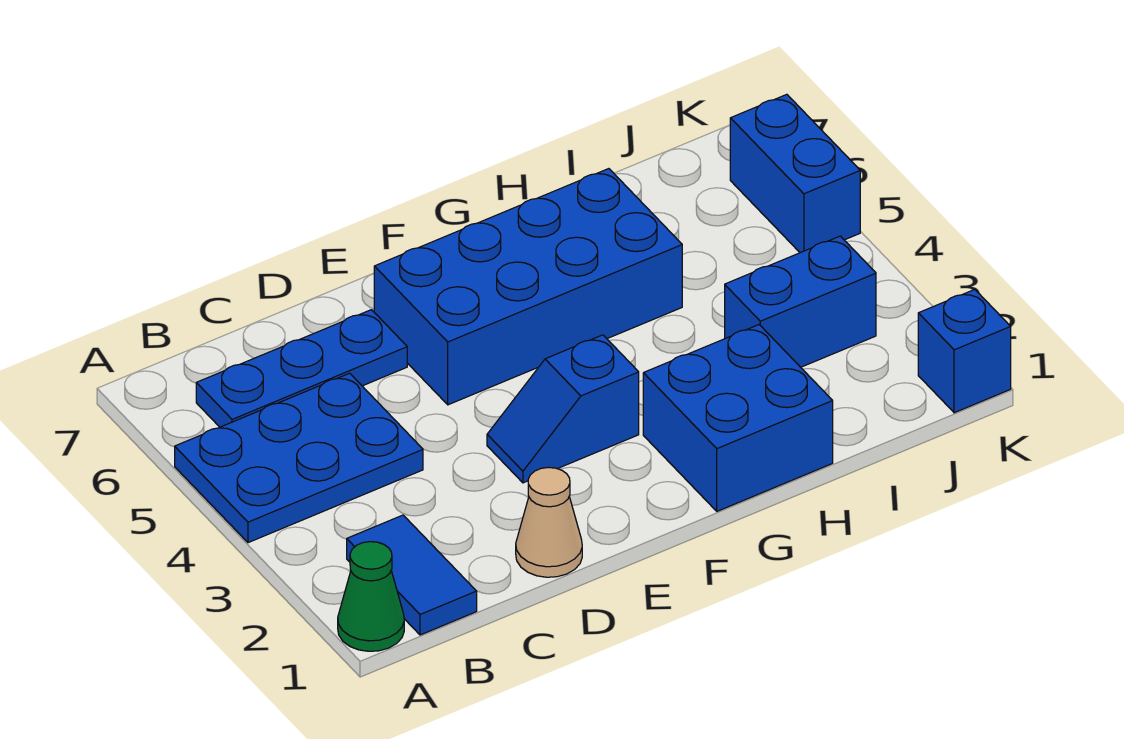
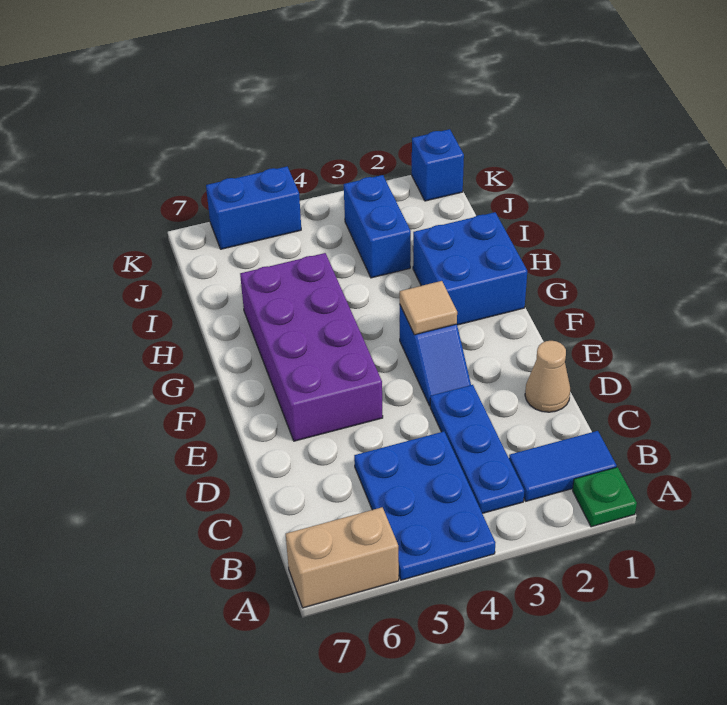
green cone A1 level 1 -> green plate A1 level 1
none -> tan brick A6:A7 level 1
blue plate B6:D6 level 1 -> blue plate B3:D3 level 1
blue brick E5:H6 level 1 -> purple brick E5:H6 level 1
none -> tan tile F3 level 2

